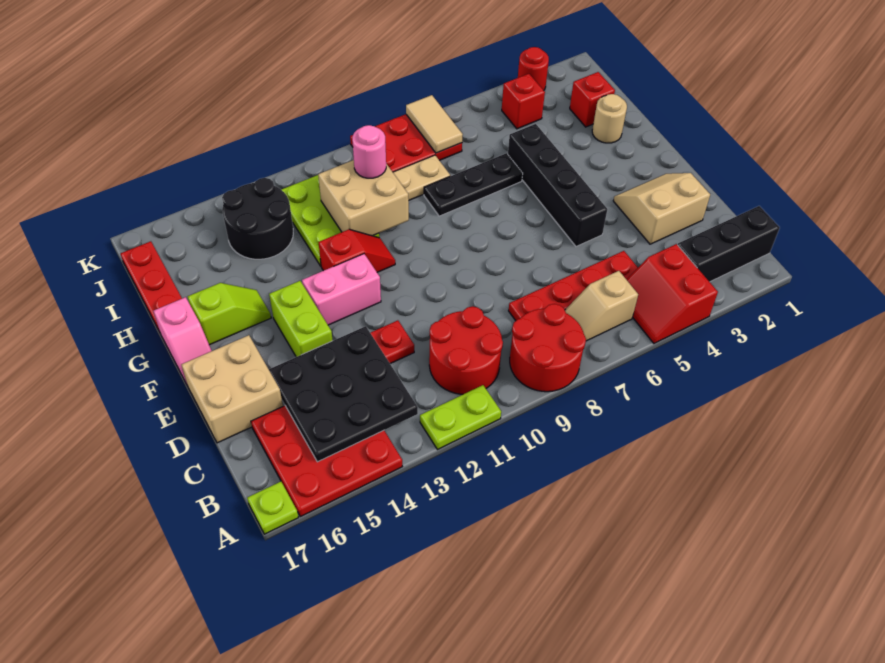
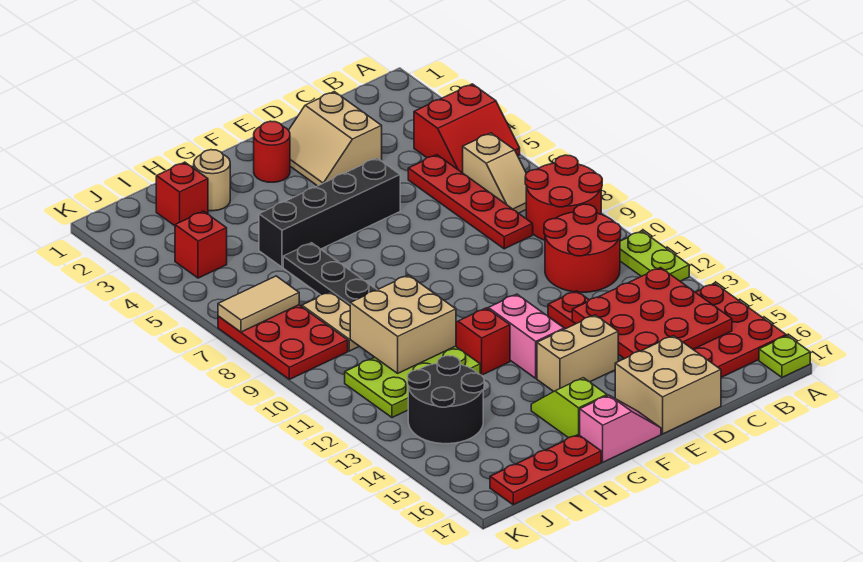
black brick B1:B3 level 1 -> none
black plate B13:D15 level 2 -> red plate B13:D15 level 2
lime brick E14:F14 level 1 -> tan brick E14:F14 level 1
pink round brick I10 level 3 -> none
red round brick K3 level 1 -> red round brick F2 level 1

